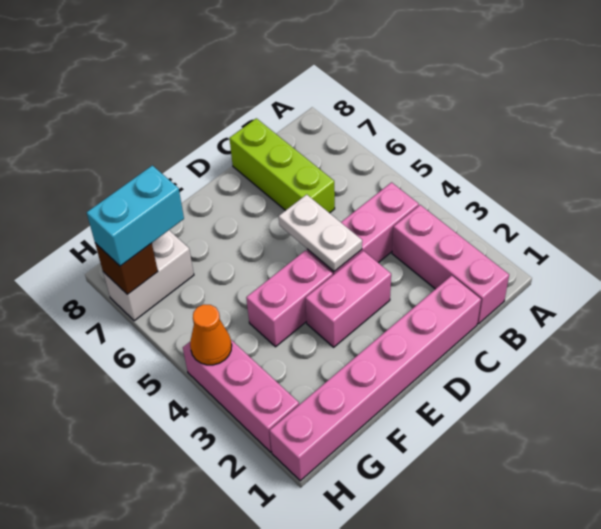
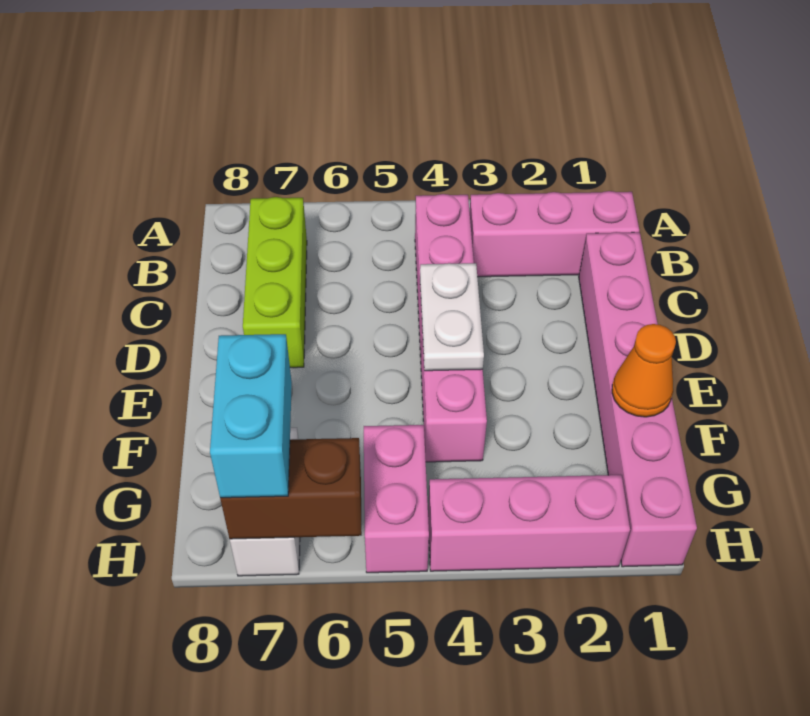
lime brick C6:C8 level 1 -> lime brick B7:D7 level 1
pink brick D3:E3 level 1 -> pink brick G5:H5 level 1
white plate D4:D5 level 2 -> white plate D4:E4 level 2
orange cone H4 level 2 -> orange cone F1 level 2
brown brick H7 level 2 -> brown brick H6:H7 level 2

